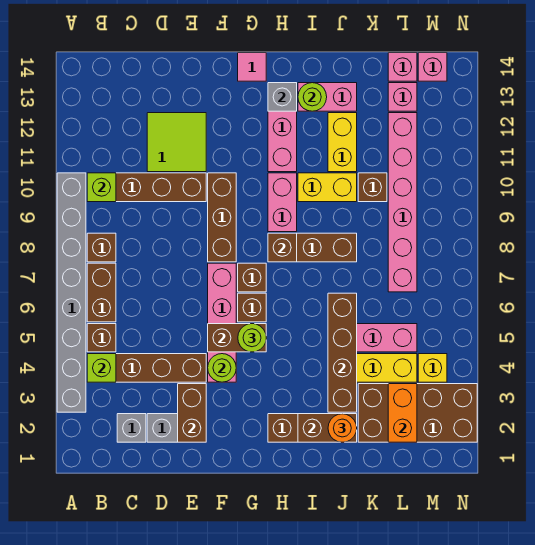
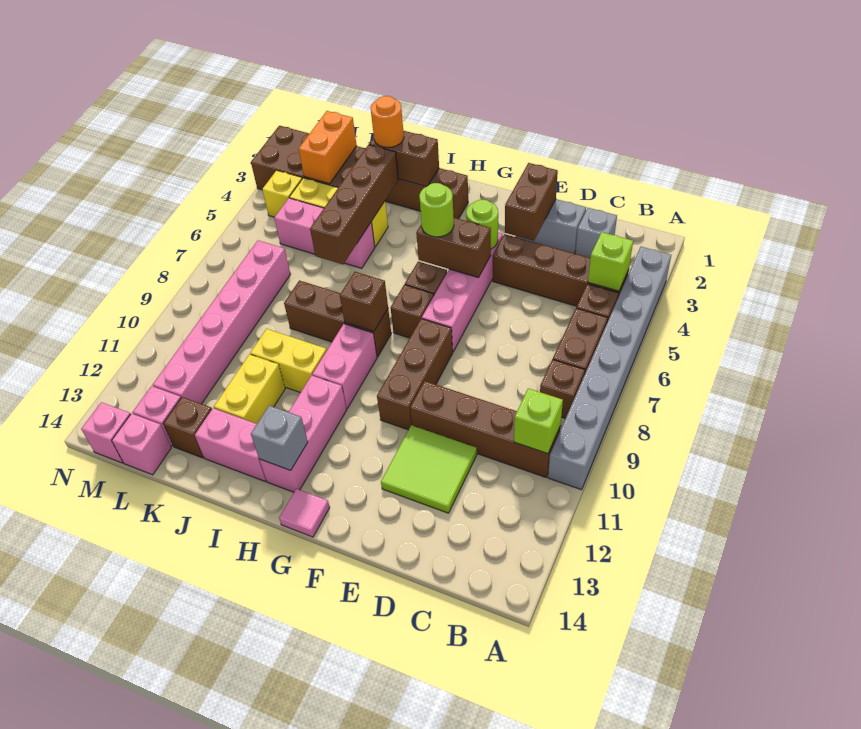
lime round brick I13 level 2 -> none
brown brick K10 level 1 -> brown brick K13 level 1

